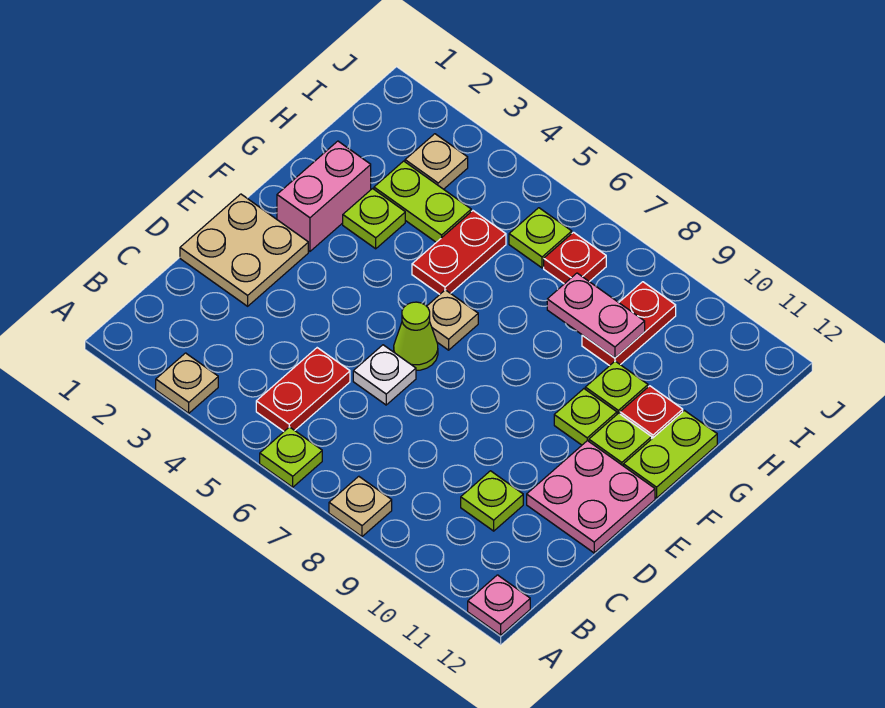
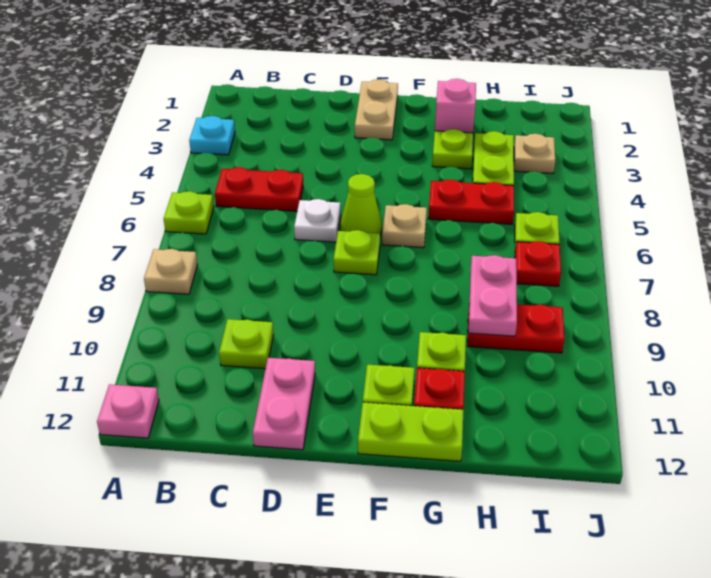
tan plate A3 level 1 -> cyan plate A3 level 1
tan plate D1:E2 level 1 -> tan plate E1:E2 level 1
pink plate D11:E12 level 1 -> pink plate D11:D12 level 1
pink brick F2:G2 level 1 -> pink brick G2 level 1
lime plate F10 level 1 -> lime plate E7 level 1

